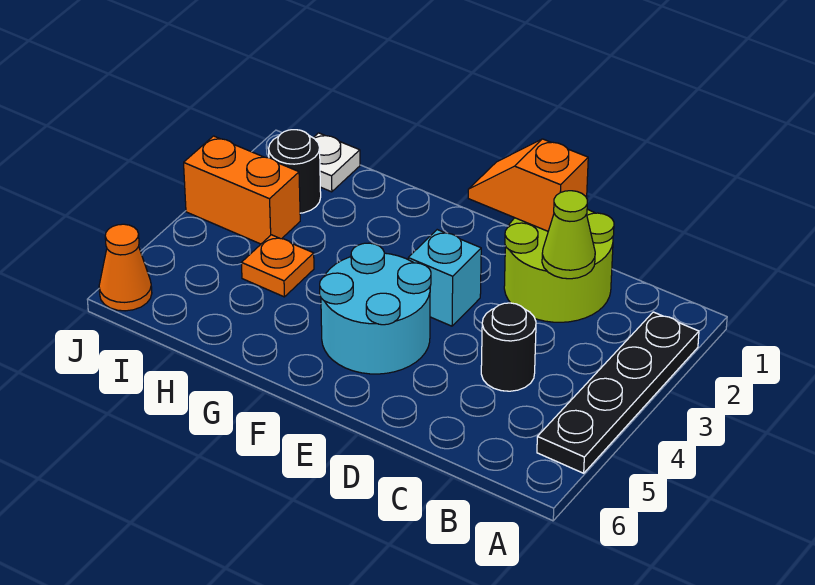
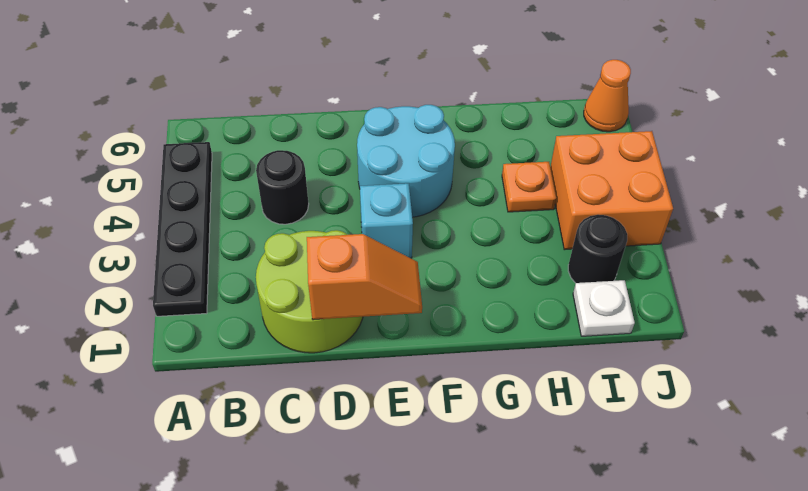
lime cone C2 level 2 -> none
orange brick I3:J3 level 1 -> orange brick I3:J4 level 1

